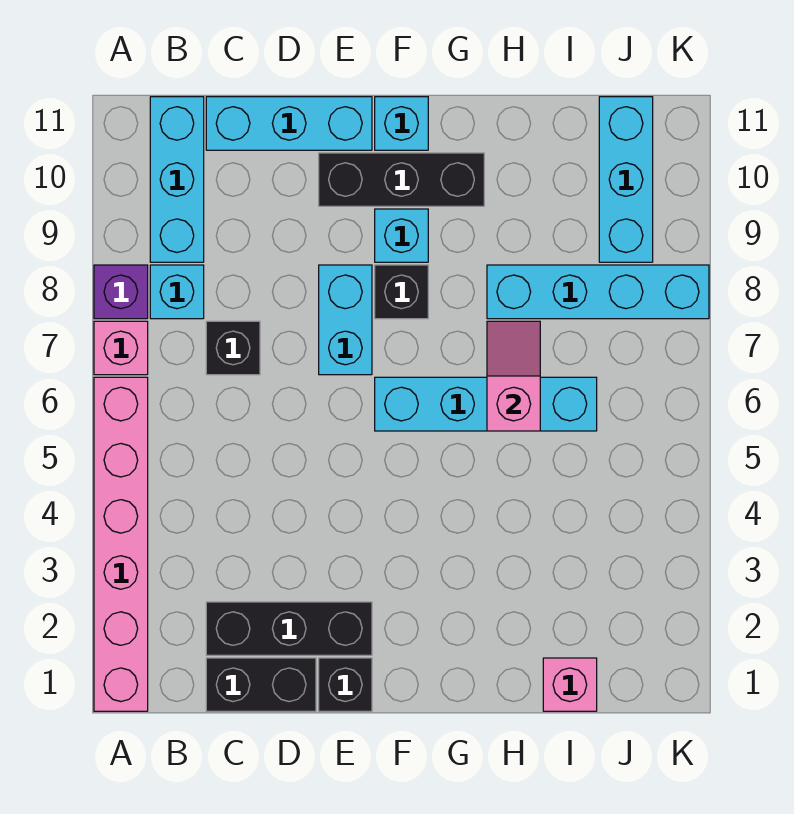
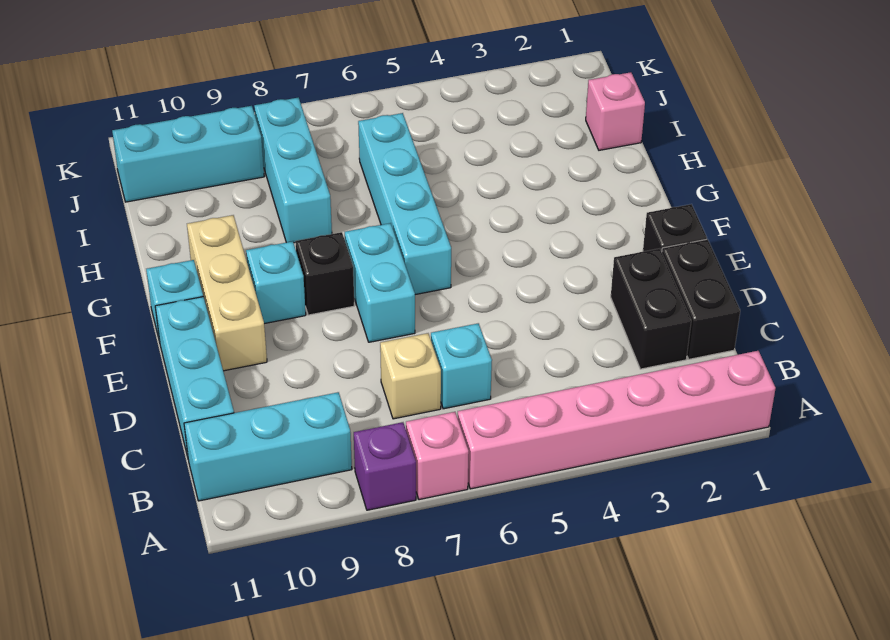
cyan brick B8 level 1 -> cyan brick C6 level 1
black brick C2:E2 level 1 -> black brick C2:D2 level 1
black brick C7 level 1 -> tan brick C7 level 1
cyan brick E7:E8 level 1 -> cyan brick E7:F7 level 1
black brick E10:G10 level 1 -> tan brick E10:G10 level 1
pink slope H6:H7 level 2 top 6 -> none
cyan brick H8:K8 level 1 -> cyan brick H8:J8 level 1

